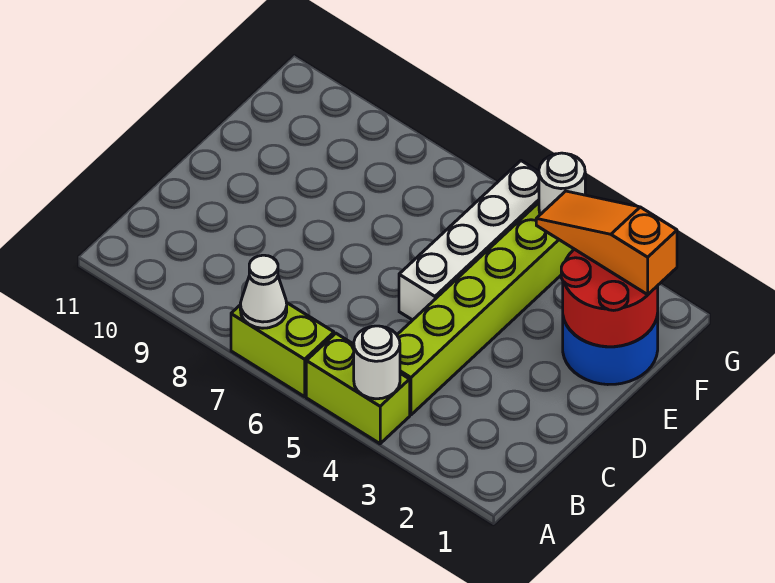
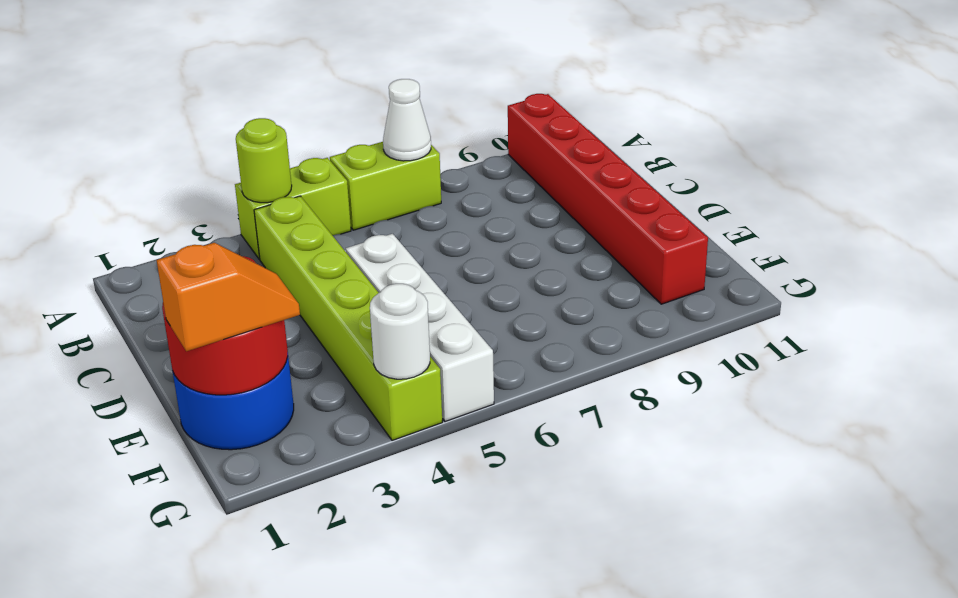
white round brick A4 level 2 -> lime round brick A4 level 2
none -> red brick A10:F10 level 1
orange slope F1:F3 level 3 top 1 -> orange slope F1:F2 level 3 top 1

